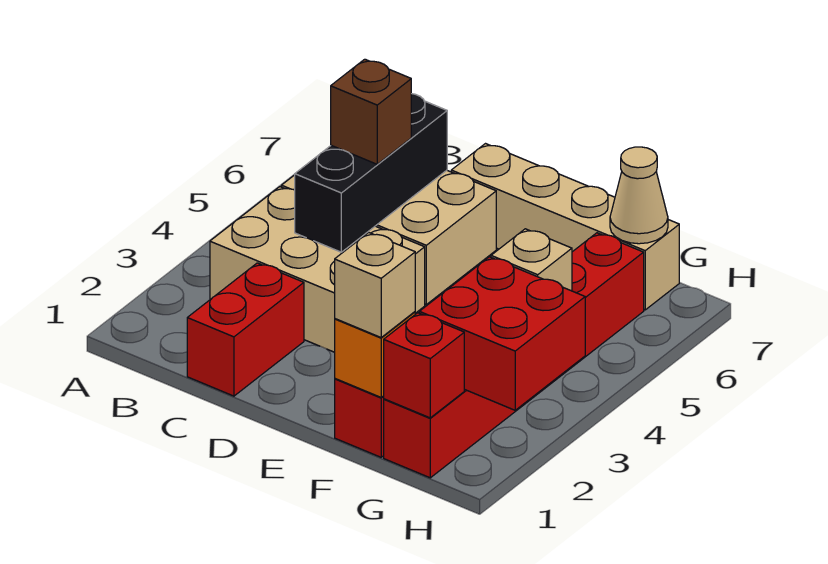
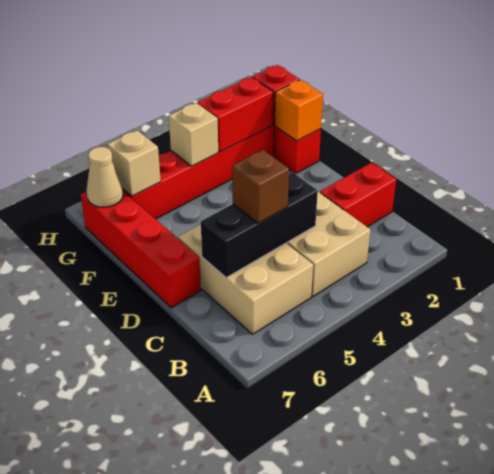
tan brick D7:G7 level 1 -> red brick D7:G7 level 1
tan brick F1 level 3 -> tan brick G6 level 2
red brick G2:H3 level 2 -> red brick G2:G3 level 2

